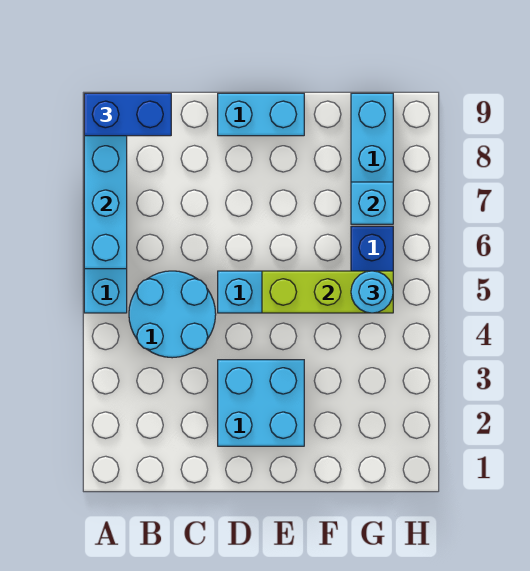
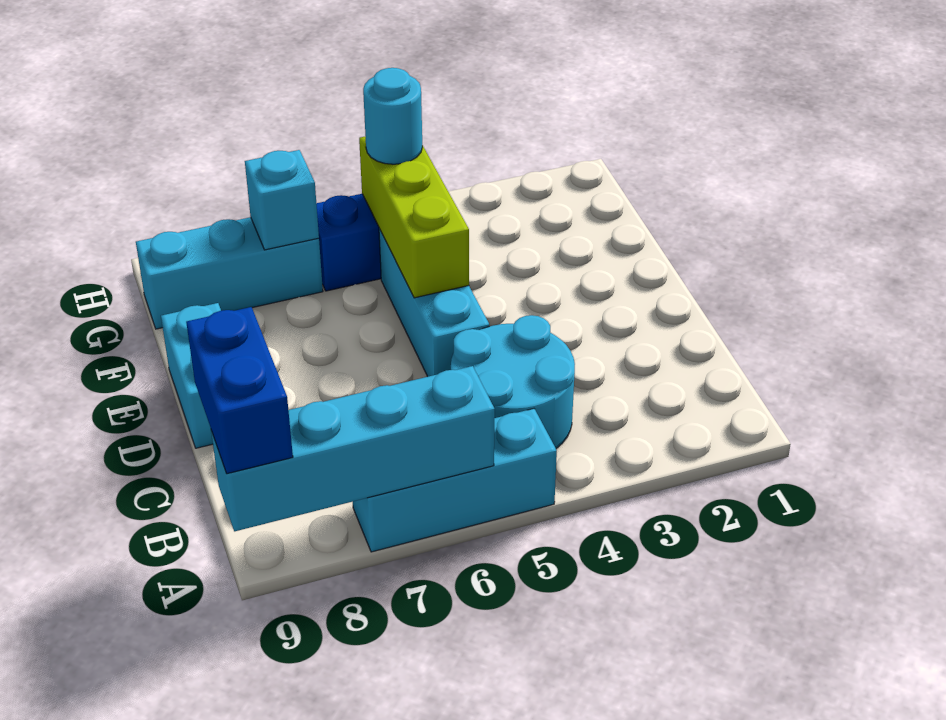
cyan brick D2:E3 level 1 -> none

